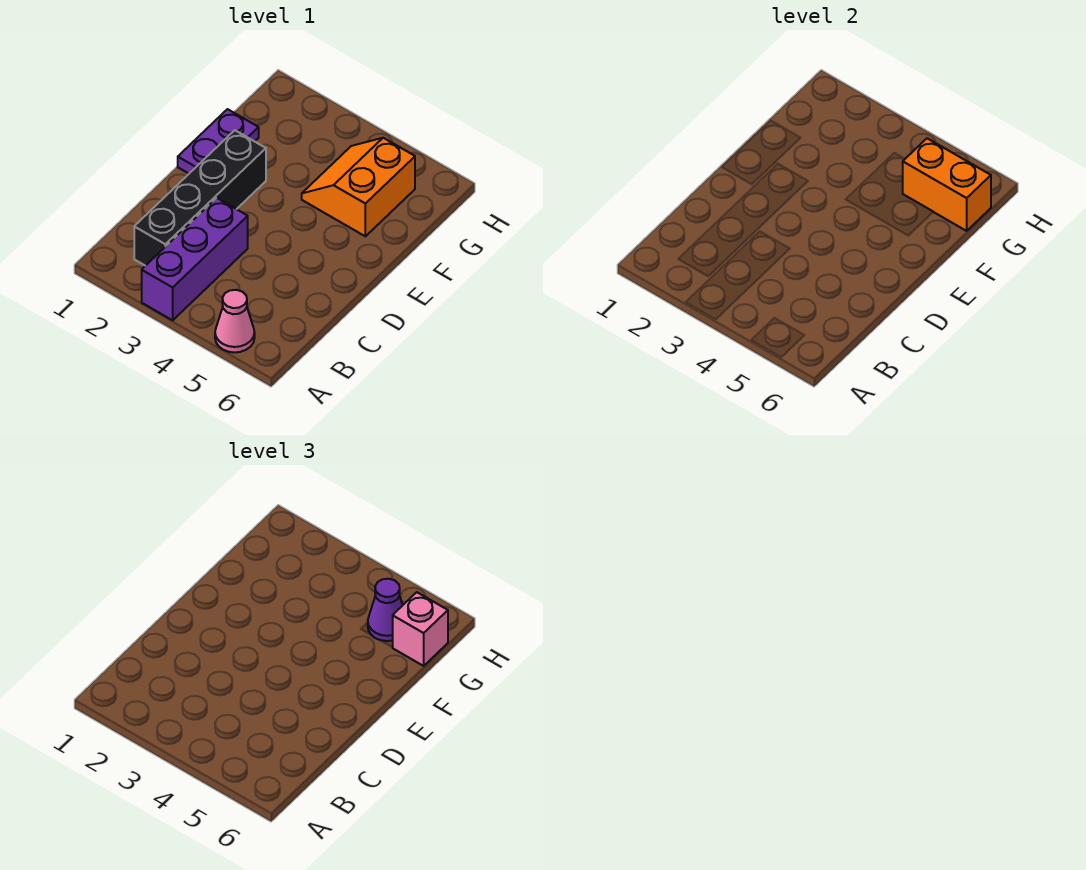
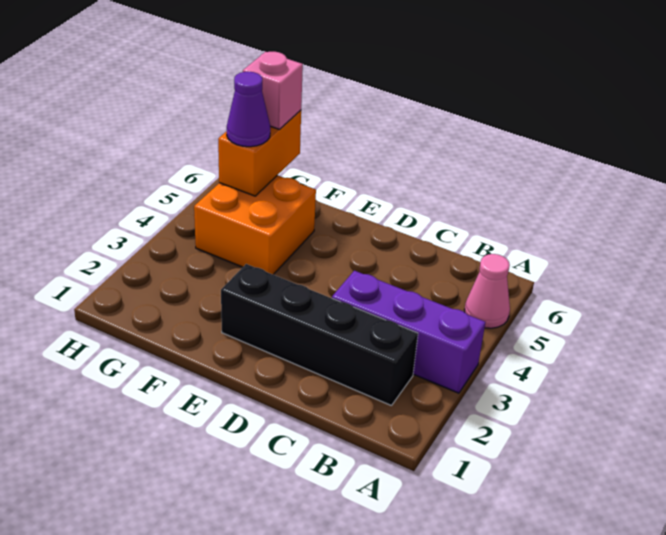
purple plate E1:F1 level 1 -> none
orange slope F4:G5 level 1 top 5 -> orange brick F4:G5 level 1

